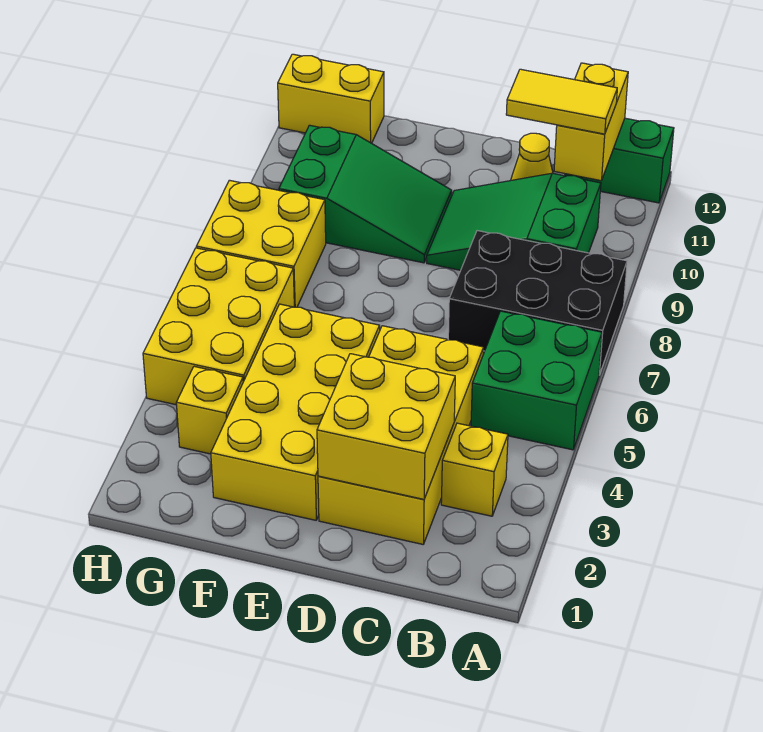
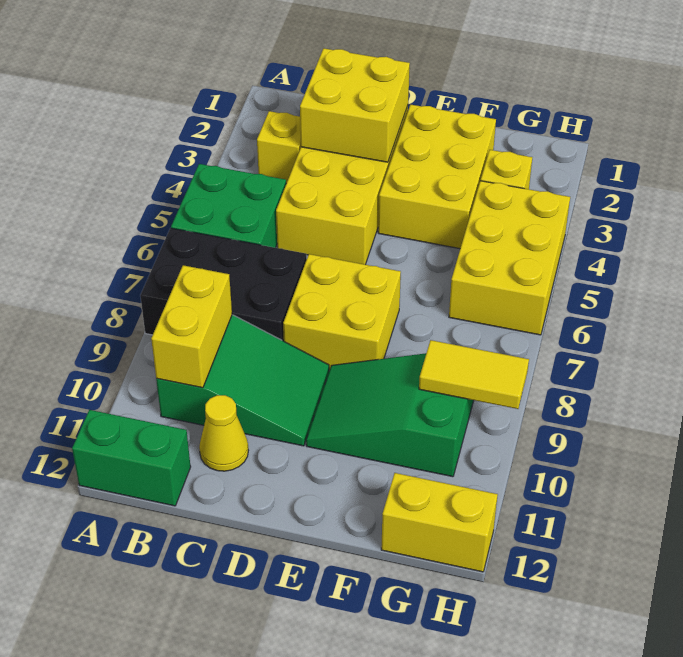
yellow brick B11:B12 level 2 -> yellow brick B9:B10 level 2
yellow tile B11:C11 level 3 -> yellow tile G9:H9 level 2
yellow brick E2:F5 level 1 -> yellow brick E2:F4 level 1
yellow brick G7:H8 level 1 -> yellow brick D7:E8 level 1

